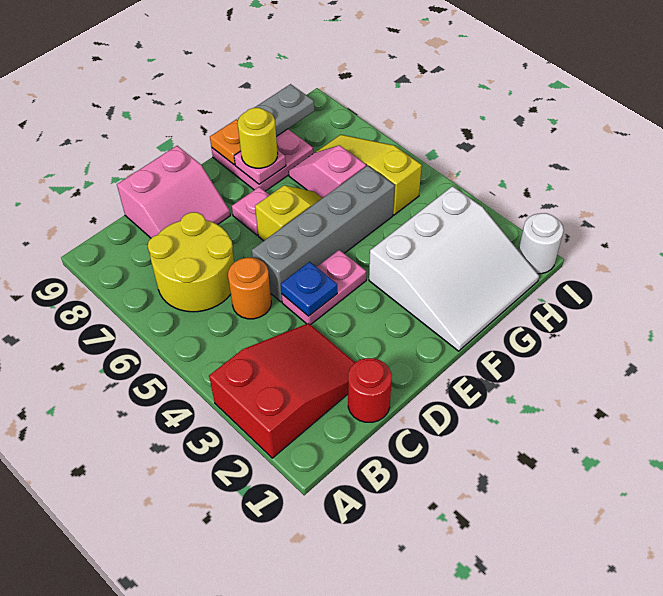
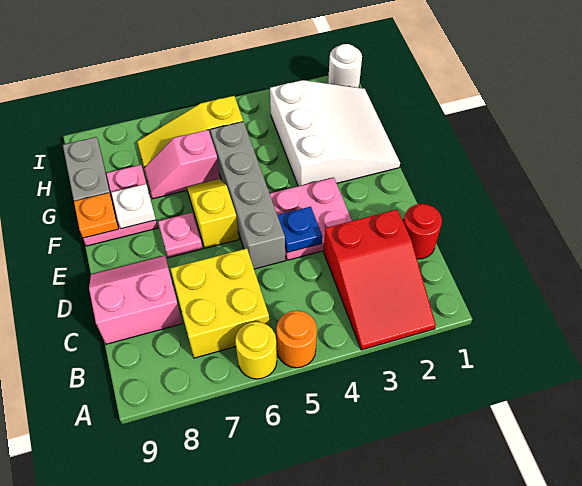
red slope A2:C3 level 1 top A -> red slope A2:C3 level 1 top C
yellow round brick B6:C7 level 1 -> yellow brick B6:C7 level 1
orange round brick C5 level 1 -> orange round brick A5 level 1
pink slope C8:D9 level 1 top 9 -> pink slope C8:D9 level 1 top C
pink plate D4:E4 level 1 -> pink plate D3:E4 level 1
pink plate F8 level 2 -> white plate F8 level 2
yellow round brick F8 level 3 -> yellow round brick A6 level 1

